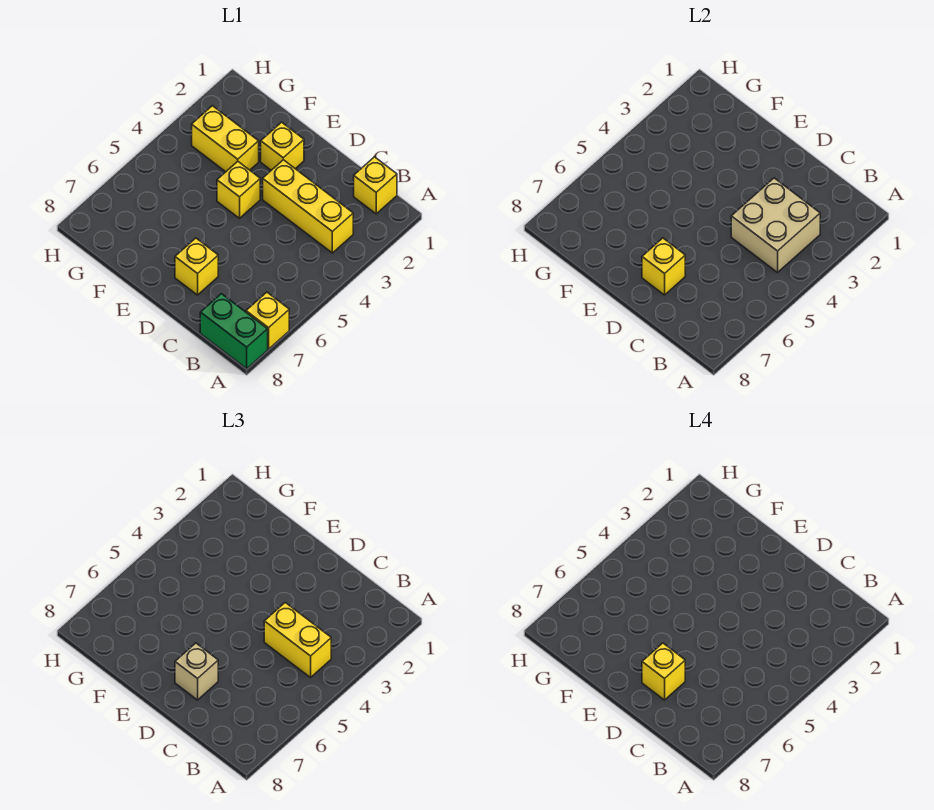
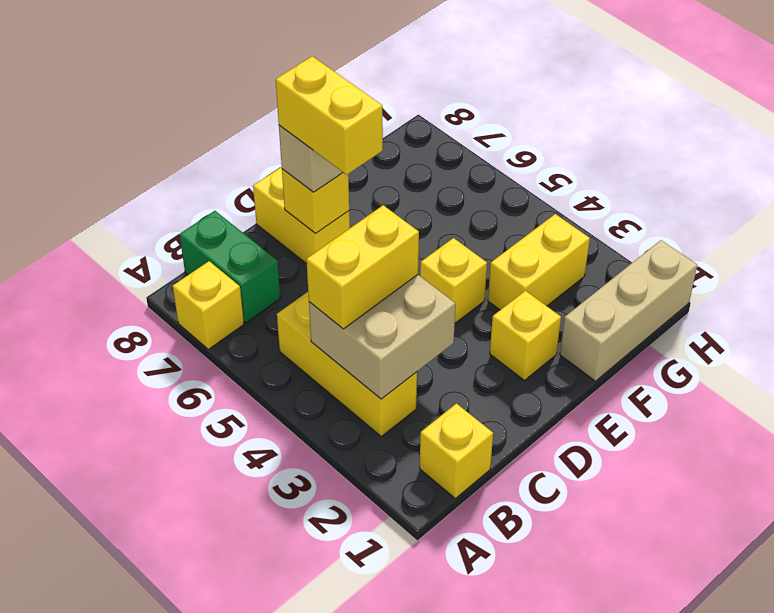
green brick A8:B8 level 1 -> green brick B7:B8 level 1
yellow brick B3:D3 level 1 -> yellow brick B3:B5 level 1
yellow brick D7 level 1 -> yellow brick D7:D8 level 1
yellow brick D7 level 4 -> yellow brick D6:D7 level 4
none -> tan brick F1:H1 level 1

